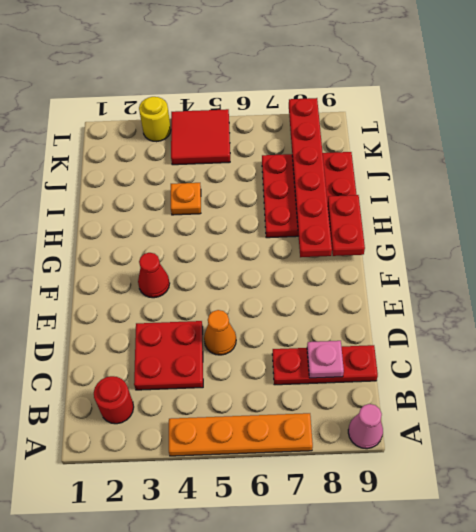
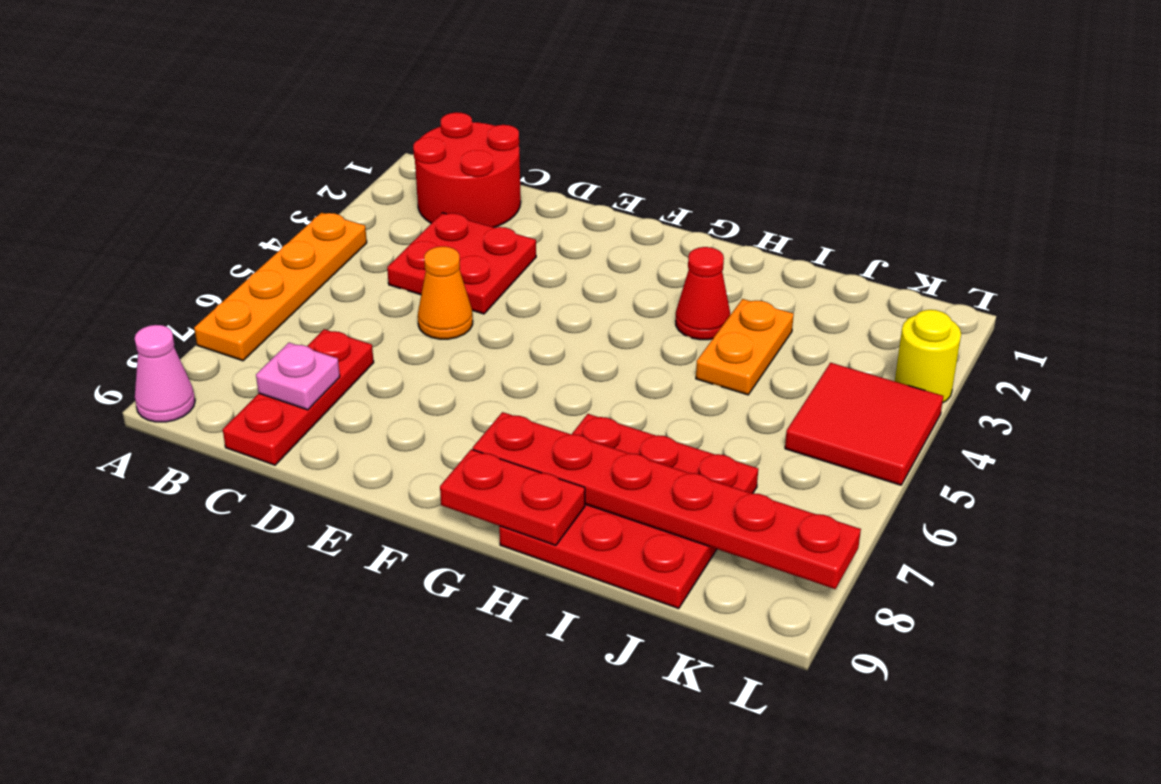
red round brick B2 level 1 -> red round brick B1:C2 level 1
red cone F3 level 1 -> red cone H3 level 1
orange plate I4 level 1 -> orange plate I3:I4 level 1

